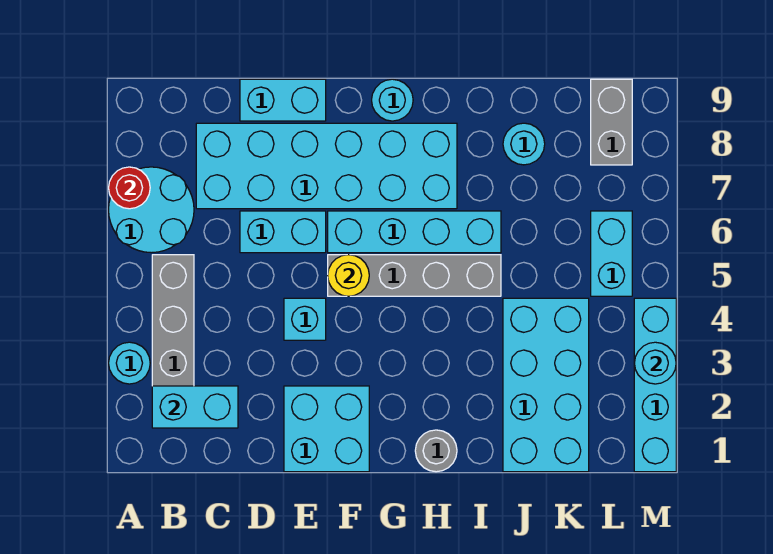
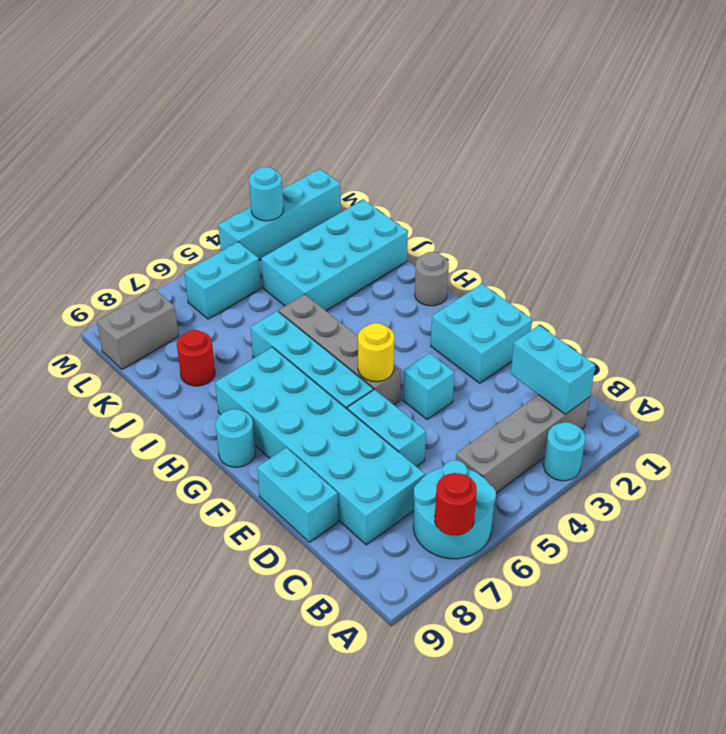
cyan round brick J8 level 1 -> red round brick J8 level 1

